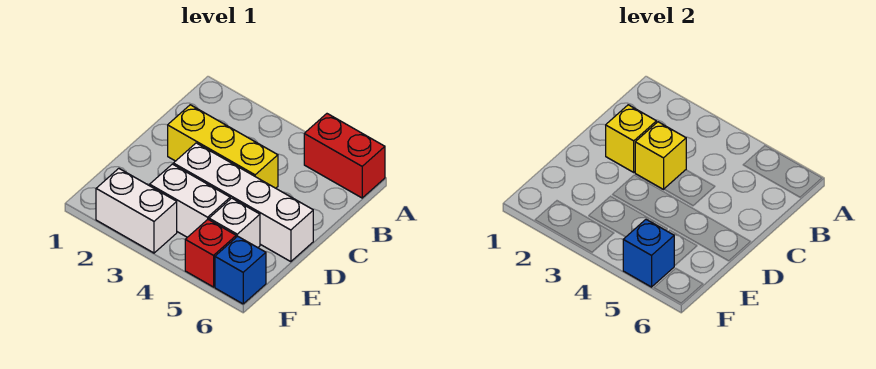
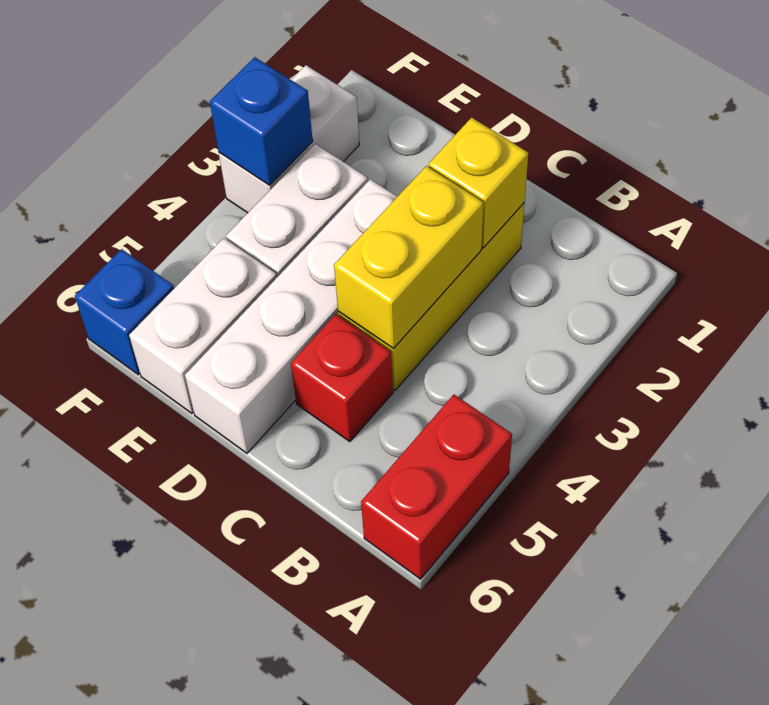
yellow brick C3 level 2 -> yellow brick C3:C4 level 2
white brick E5 level 1 -> white brick E5:E6 level 1
red brick F5 level 1 -> red brick C5 level 1
blue brick F5 level 2 -> blue brick F3 level 2

